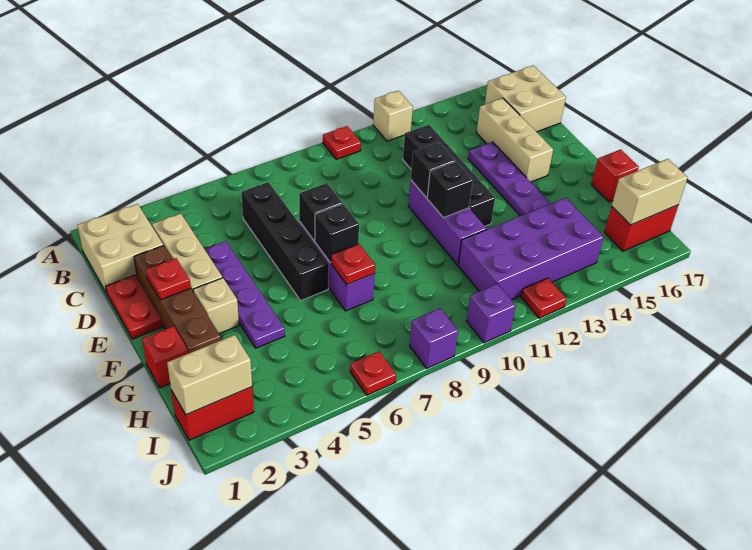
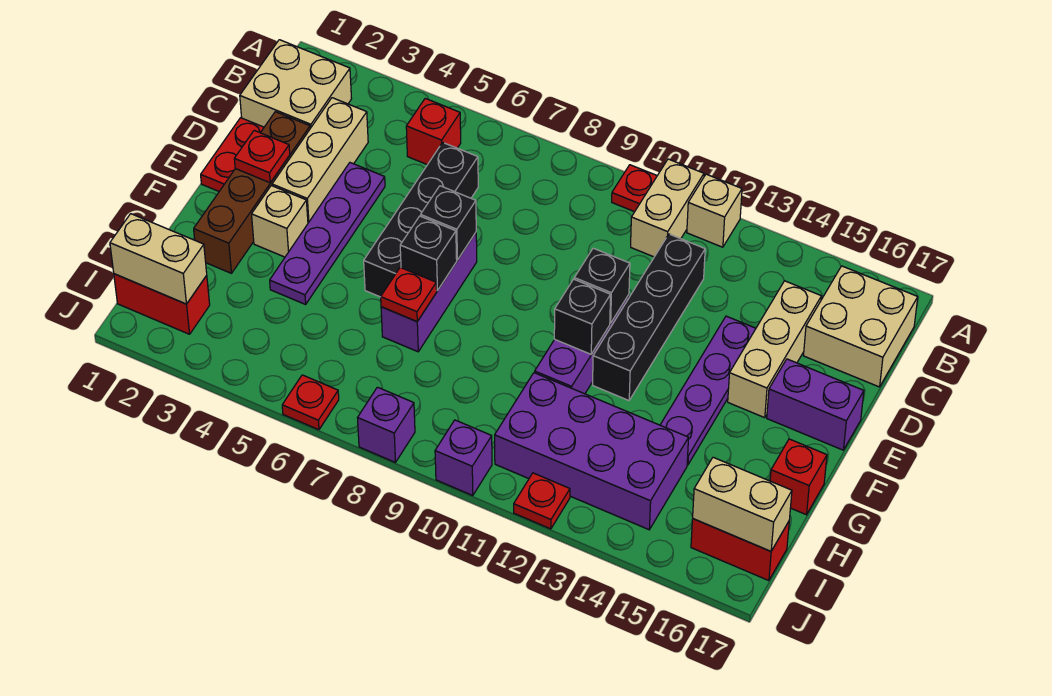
none -> tan brick A11:B11 level 1
none -> purple brick E16:E17 level 1
red brick G1 level 1 -> red brick B5 level 1

